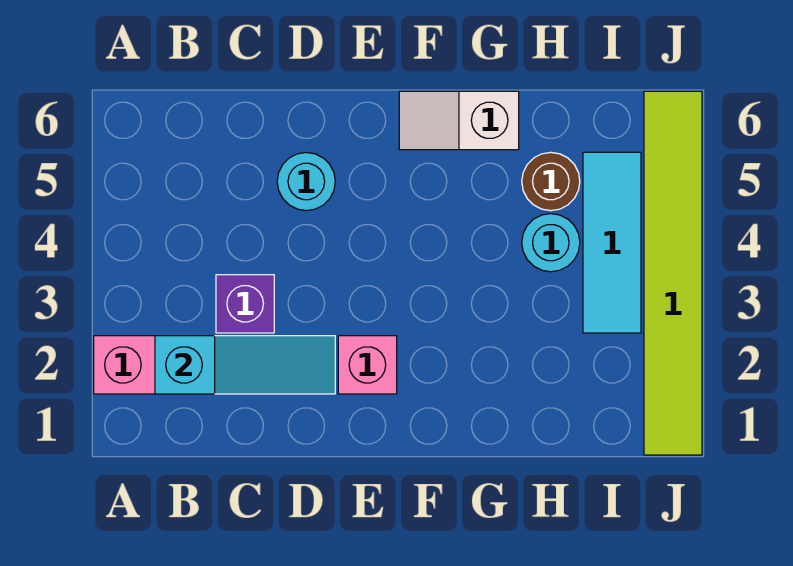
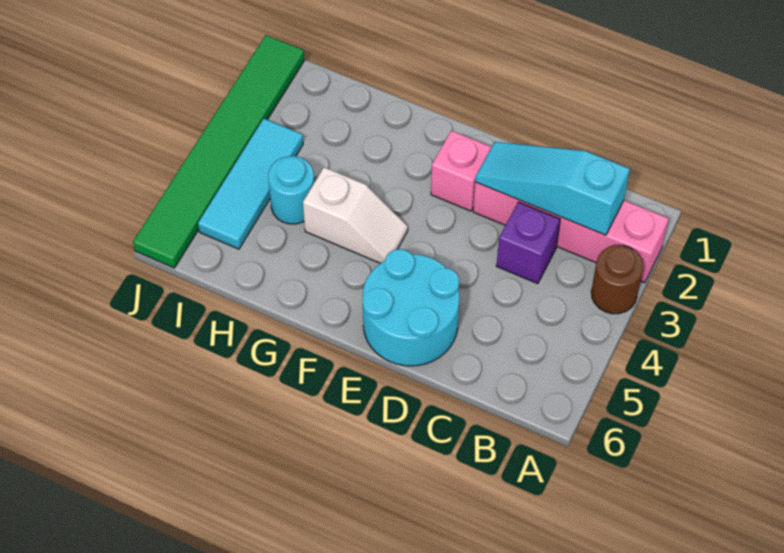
cyan round brick D5 level 1 -> cyan round brick D5:E6 level 1
white slope F6:G6 level 1 top G -> white slope F4:G4 level 1 top G
brown round brick H5 level 1 -> brown round brick A3 level 1
lime tile J1:J6 level 1 -> green tile J1:J6 level 1

